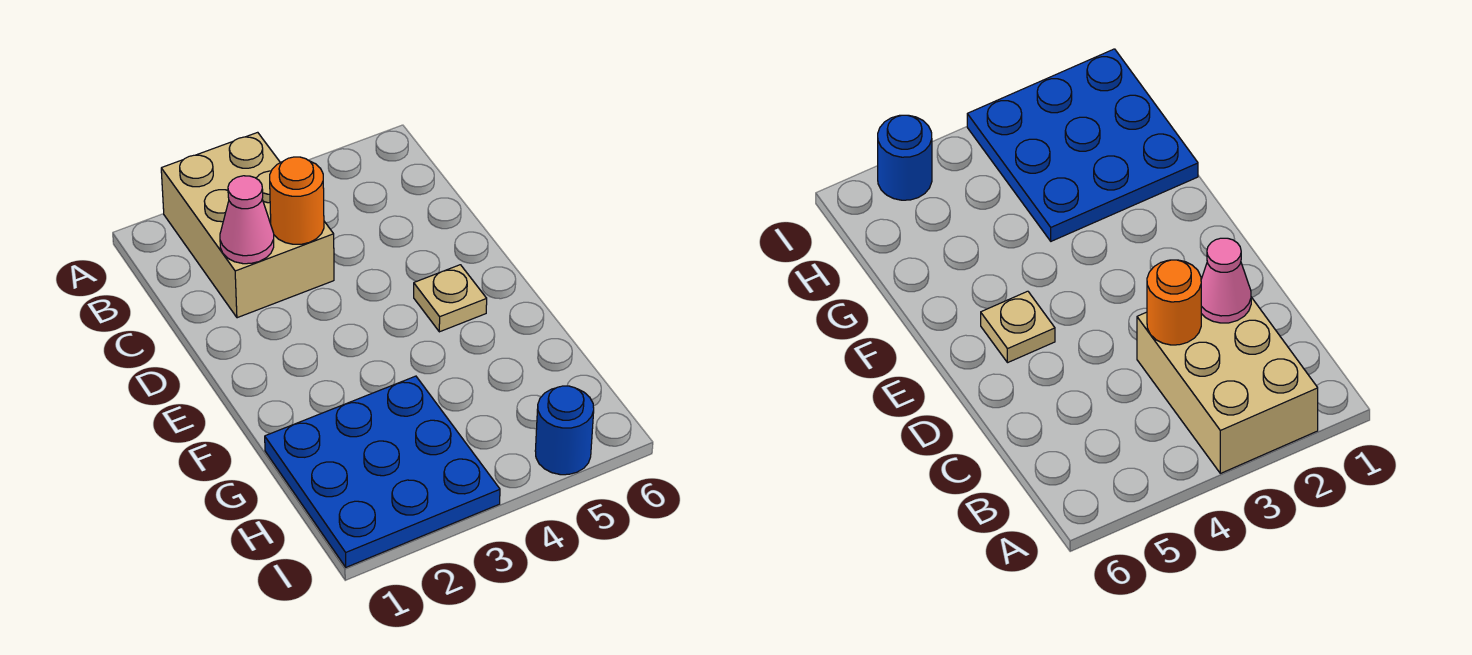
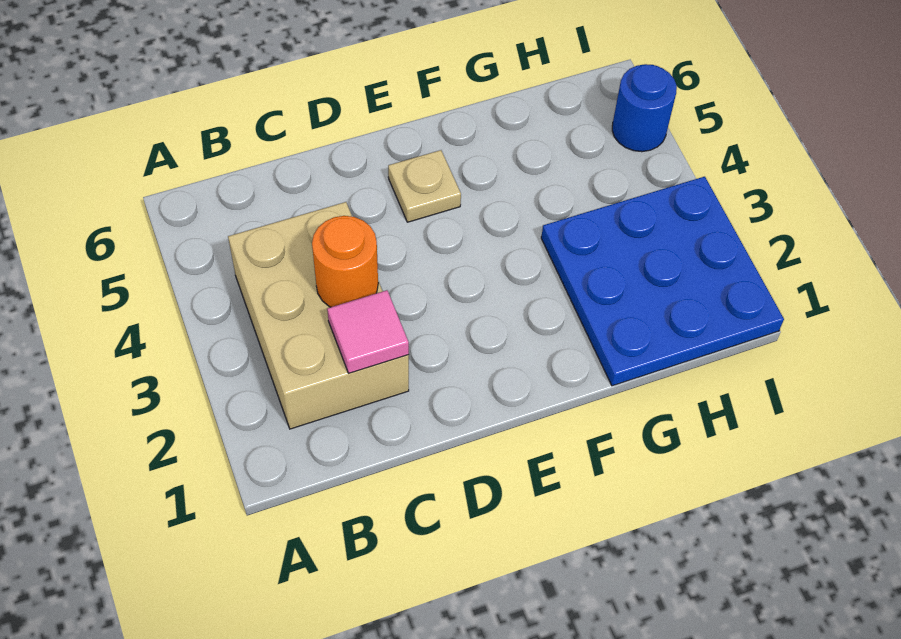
tan brick A2:C3 level 1 -> tan brick B2:C4 level 1
pink cone C2 level 2 -> pink tile C2 level 2

